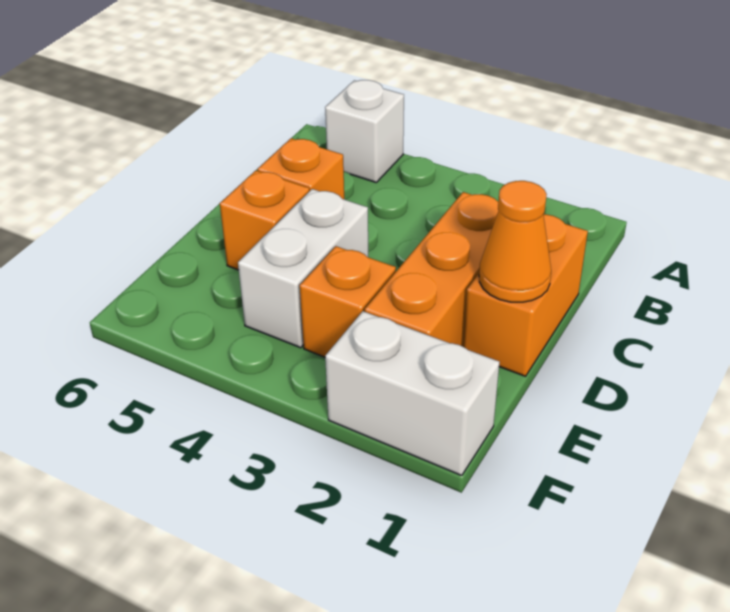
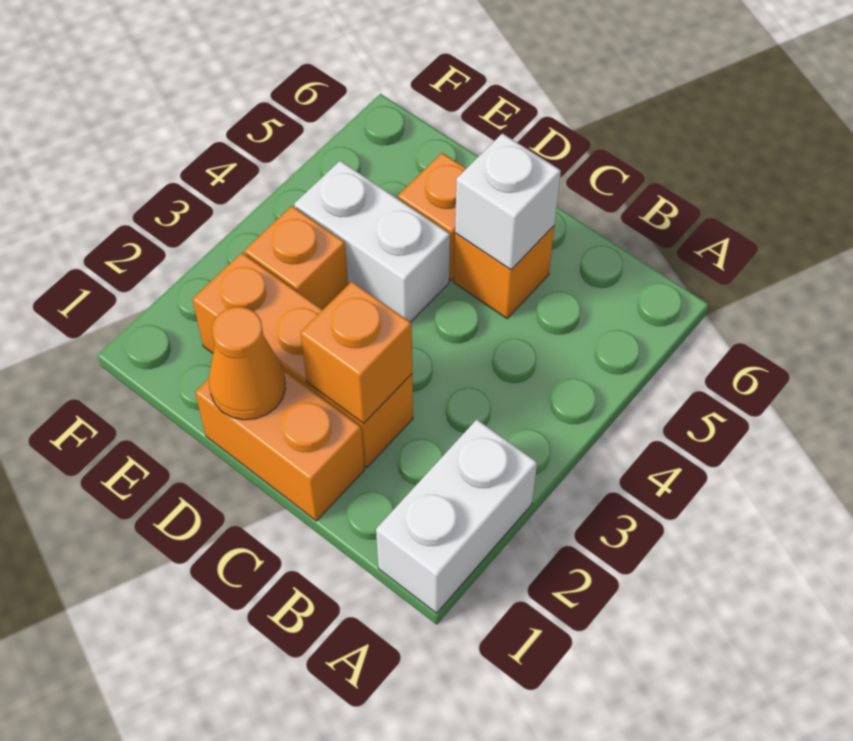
white brick A5 level 1 -> white brick C5 level 2
none -> orange brick C2 level 2
white brick F1:F2 level 1 -> white brick A1:A2 level 1

